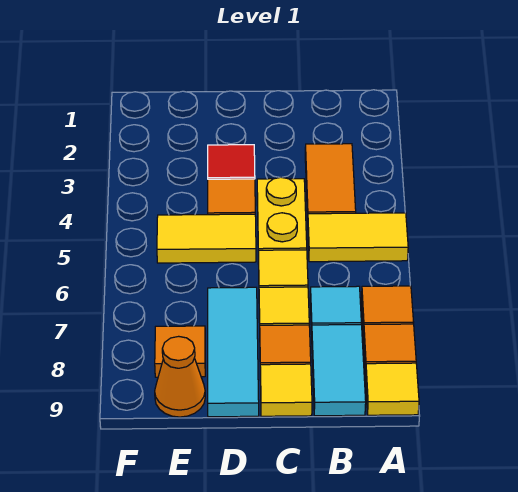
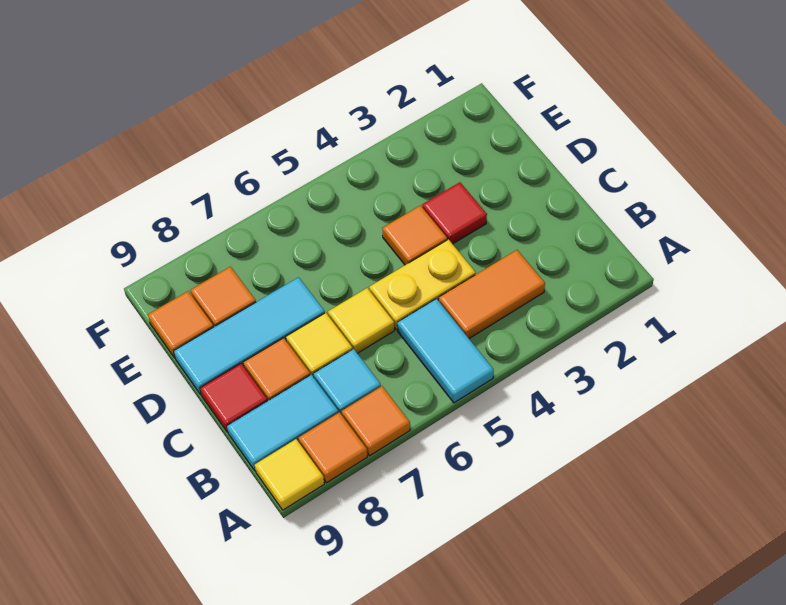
yellow tile A5:B5 level 1 -> cyan tile A5:B5 level 1
yellow tile C9 level 1 -> red tile C9 level 1
yellow tile D5:E5 level 1 -> none
orange cone E9 level 1 -> orange tile E9 level 1

